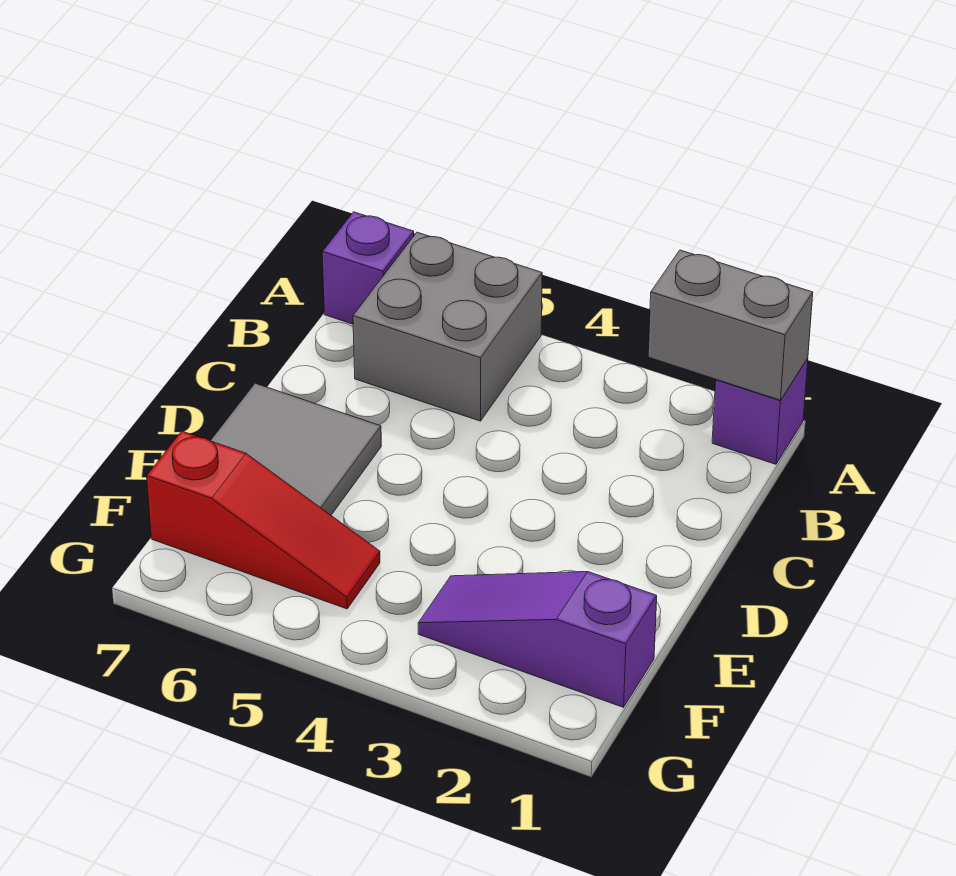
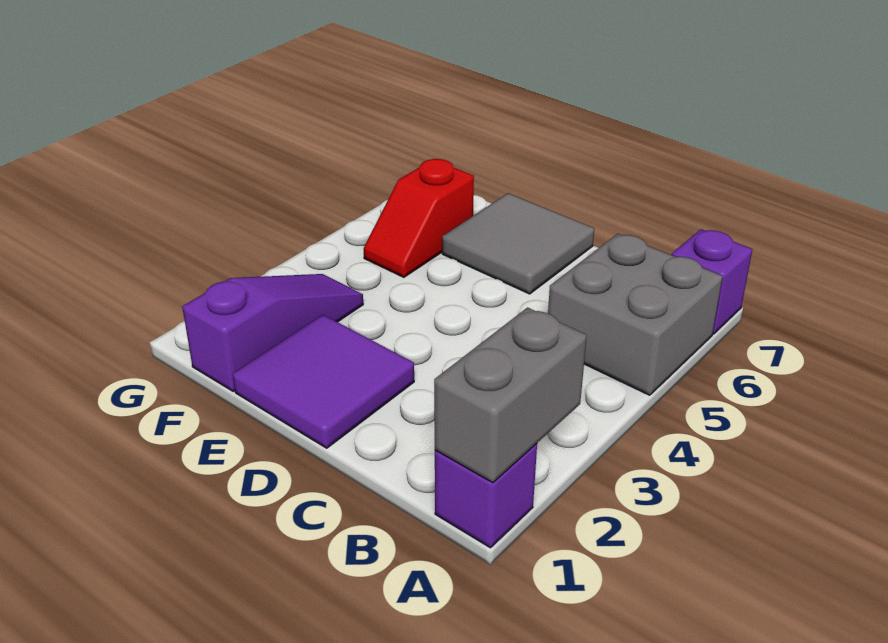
none -> purple tile D1:E2 level 1
red slope F5:F7 level 1 top 7 -> red slope F5:F6 level 1 top 6

